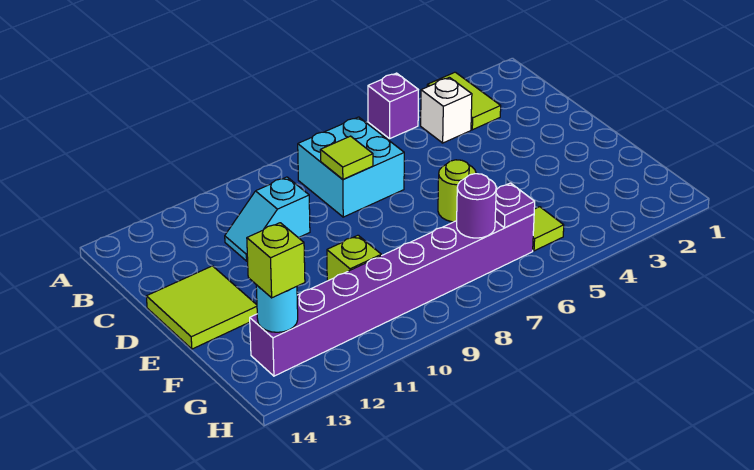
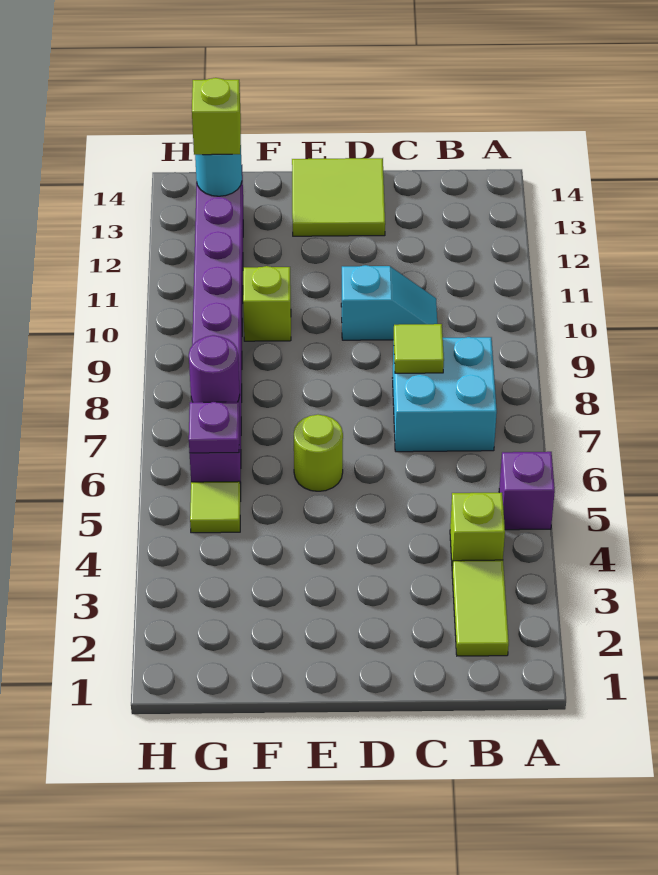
lime tile A3:B3 level 1 -> lime tile B2:B3 level 1
white brick B4 level 1 -> lime brick B4 level 1
cyan slope C10:C11 level 1 top 10 -> cyan slope C10:D10 level 1 top D

